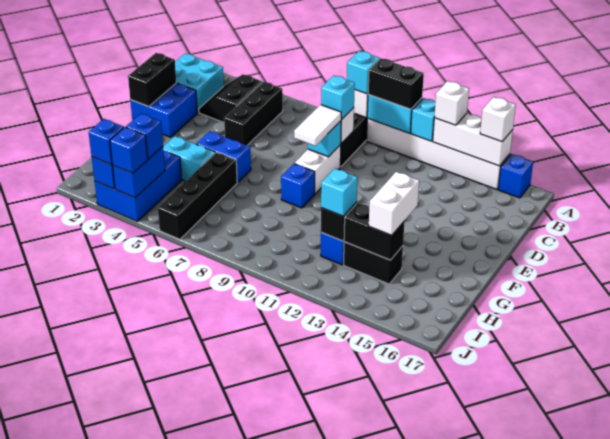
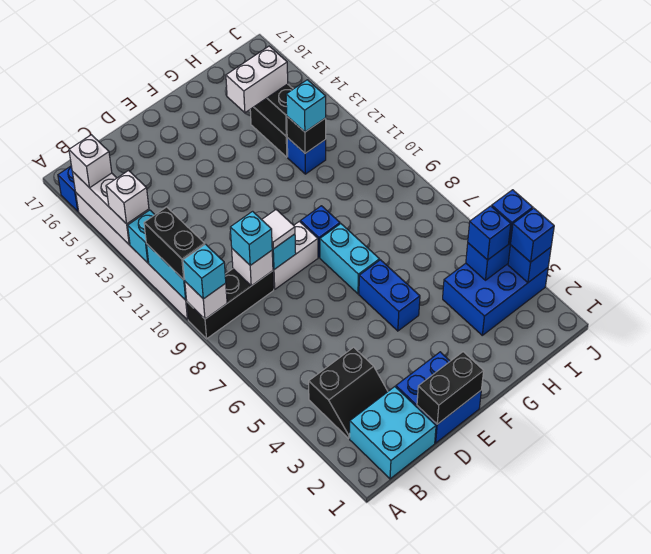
black brick B5:D5 level 1 -> none
white tile D9:E9 level 3 -> white tile D9 level 3
cyan brick G4:G5 level 1 -> cyan brick F7:F8 level 1
black brick G6:J6 level 1 -> none

